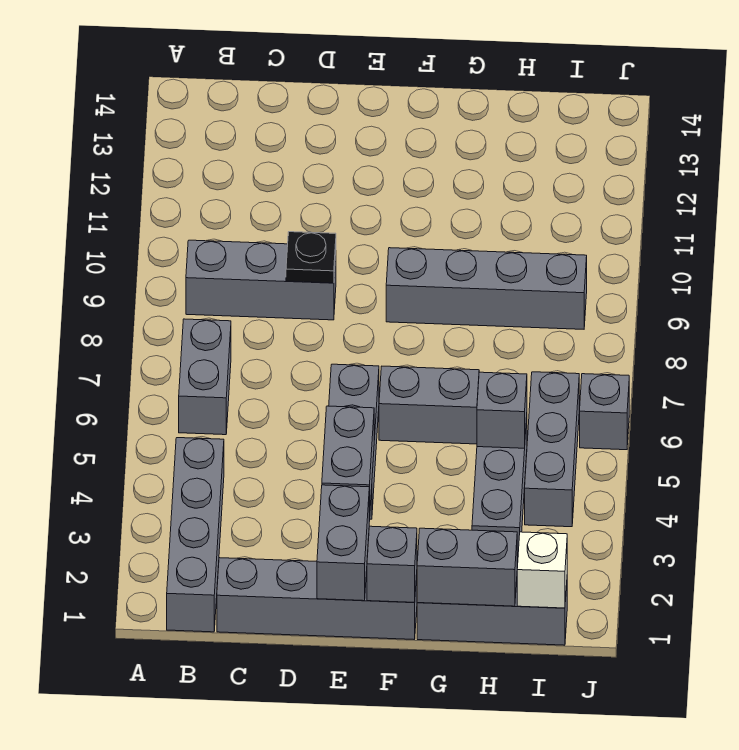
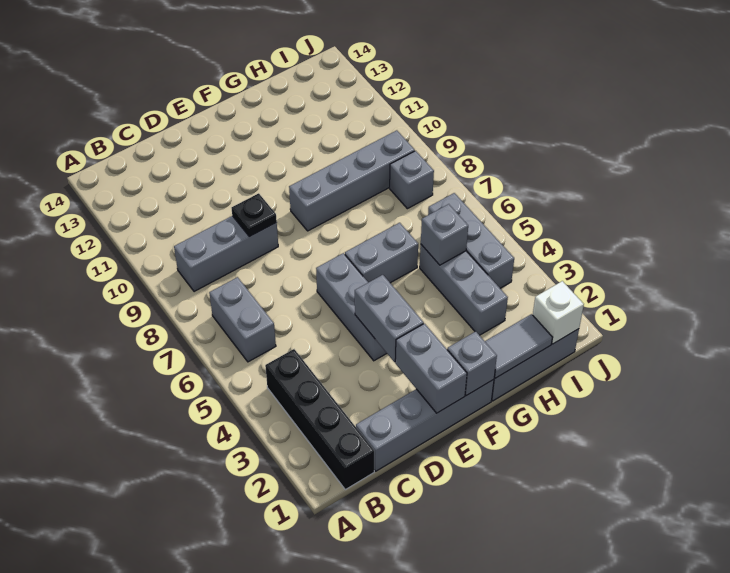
grey brick B1:B4 level 1 -> black brick B1:B4 level 1
grey brick G1:H1 level 2 -> grey tile G1:H1 level 2
grey brick J6 level 1 -> grey brick I8 level 1

